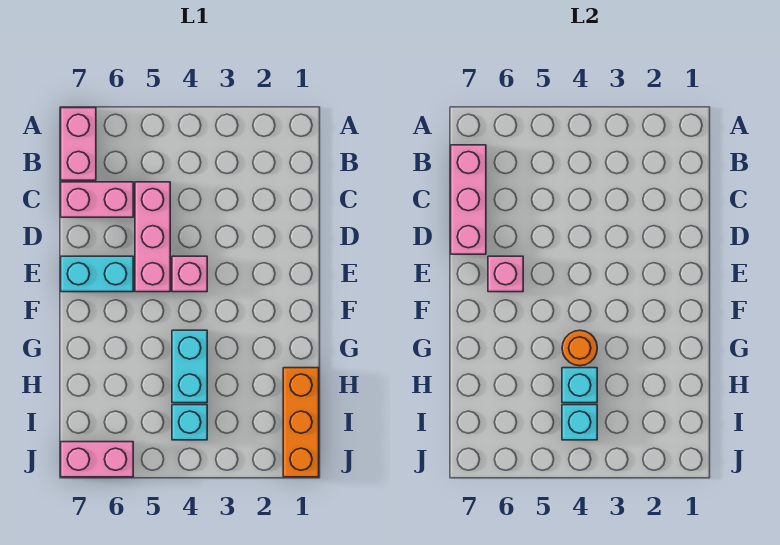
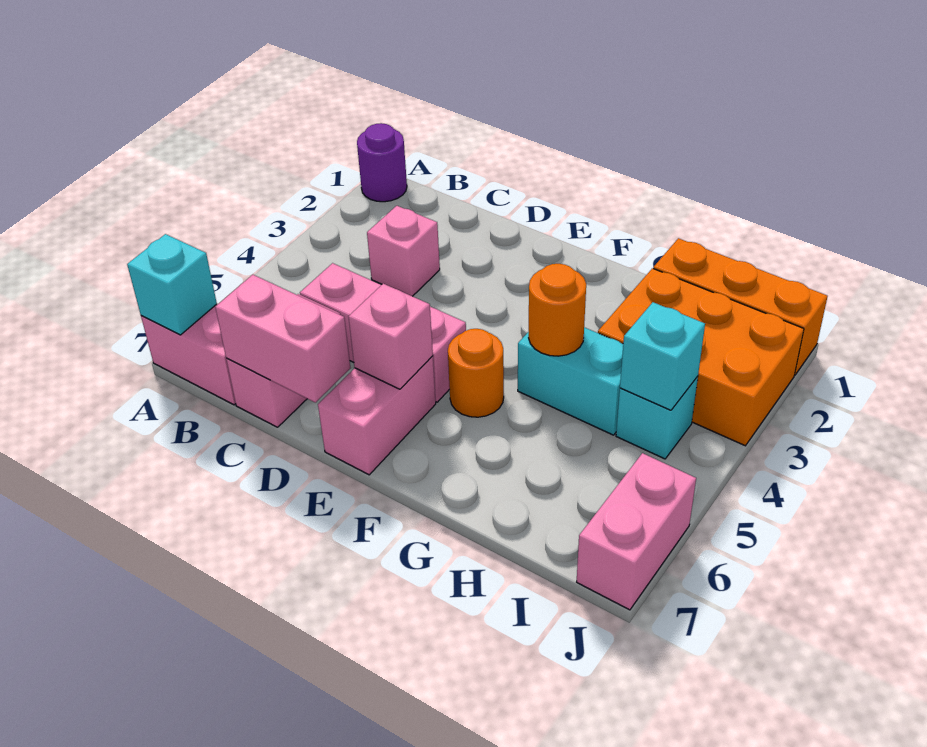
none -> purple round brick A1 level 1
pink brick B7:D7 level 2 -> pink brick C7:D7 level 2
pink brick E4 level 1 -> pink brick C3 level 1
cyan brick E6:E7 level 1 -> pink brick E6:E7 level 1
none -> orange round brick F5 level 1
none -> orange brick H2:J3 level 1
cyan brick H4 level 2 -> cyan brick A7 level 2

